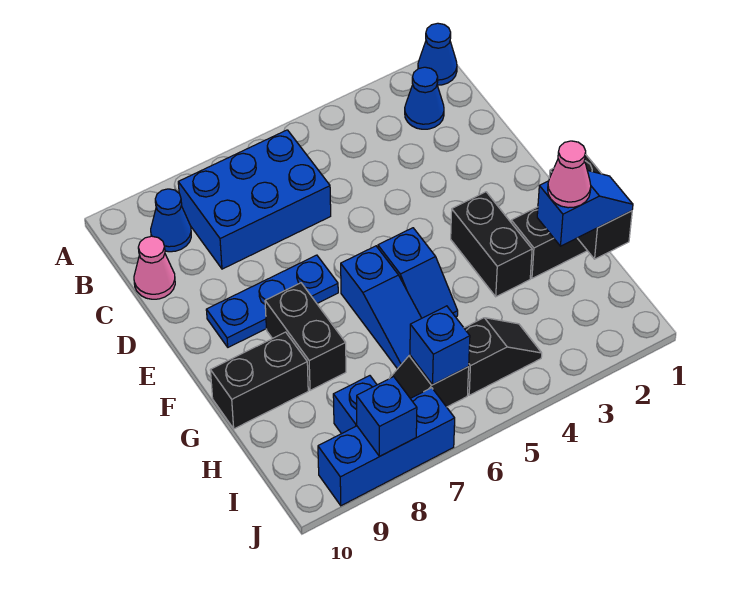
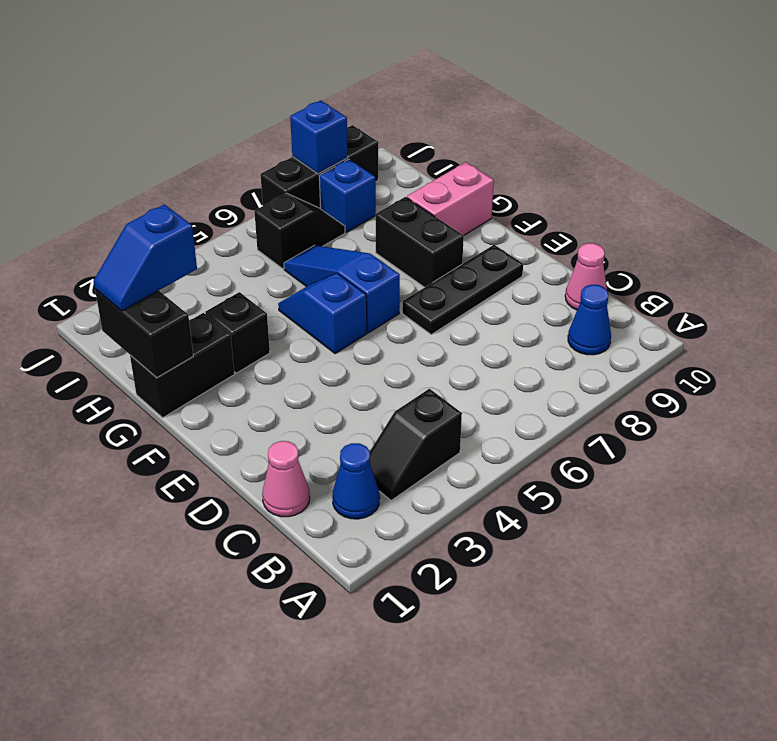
blue cone A1 level 1 -> none
blue brick B6:C8 level 1 -> none
blue plate E7:E9 level 1 -> black plate E7:E9 level 1
black brick F3:G3 level 1 -> black brick G3 level 1
black brick G9:G10 level 1 -> pink brick G9:G10 level 1
pink cone H2 level 4 -> pink cone C1 level 1
black slope I4:I5 level 1 top 5 -> black slope B3:B4 level 1 top 4
blue brick I6 level 2 -> none
blue brick J7:J9 level 1 -> black brick J7:J9 level 1

